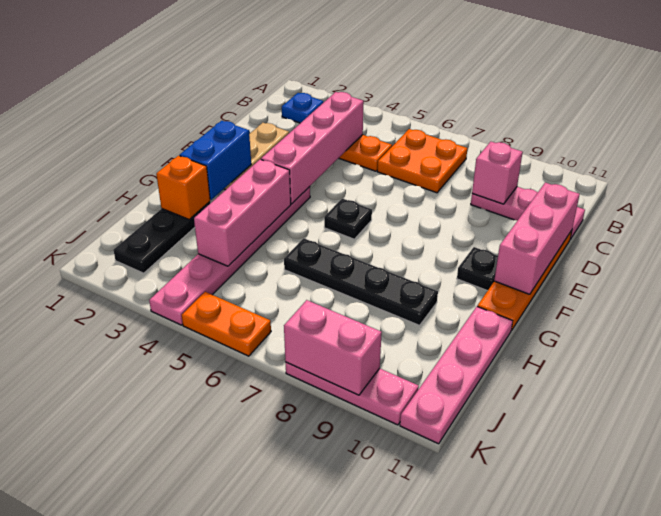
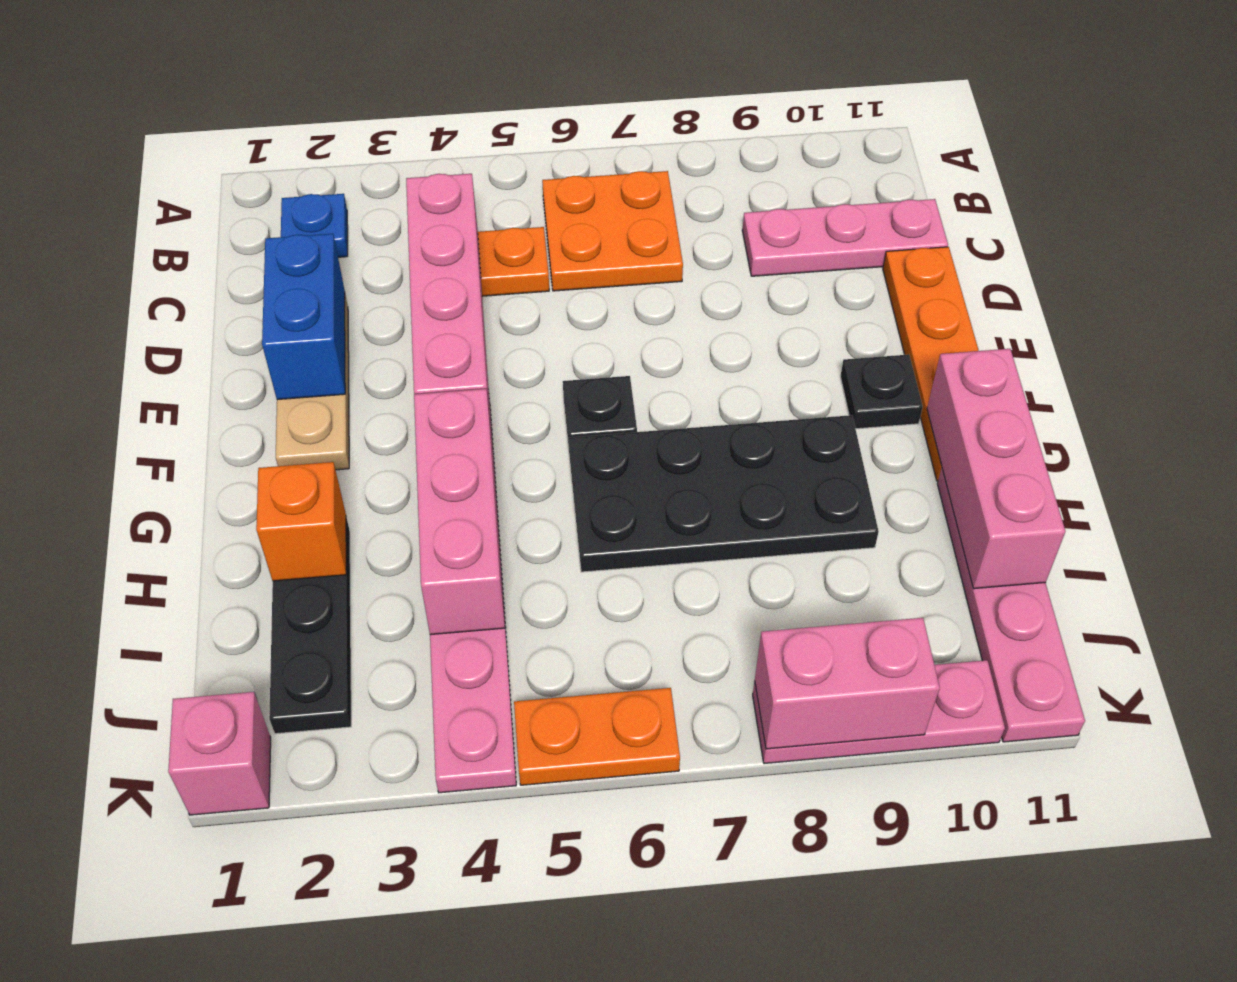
pink brick C9 level 2 -> pink brick K1 level 1
pink brick D11:F11 level 2 -> pink brick G11:I11 level 2
blue brick F2:G2 level 2 -> blue brick D2:E2 level 2
black plate H6:H9 level 1 -> black plate G6:H9 level 1

